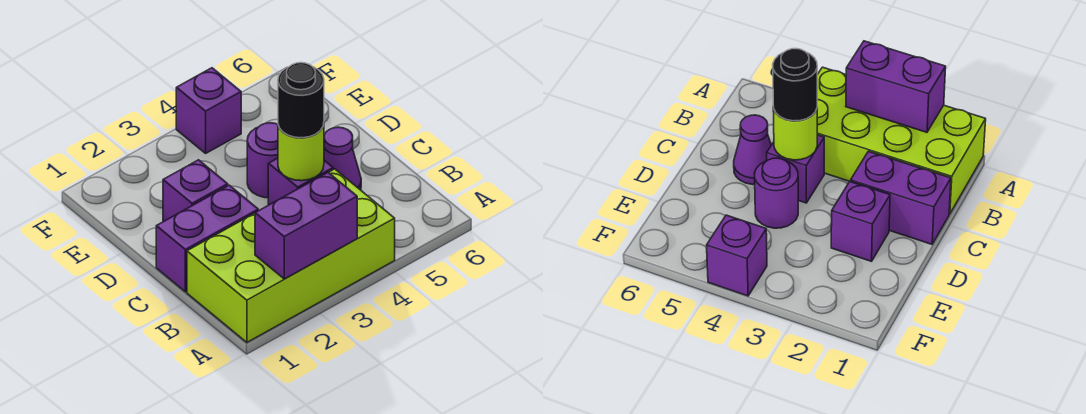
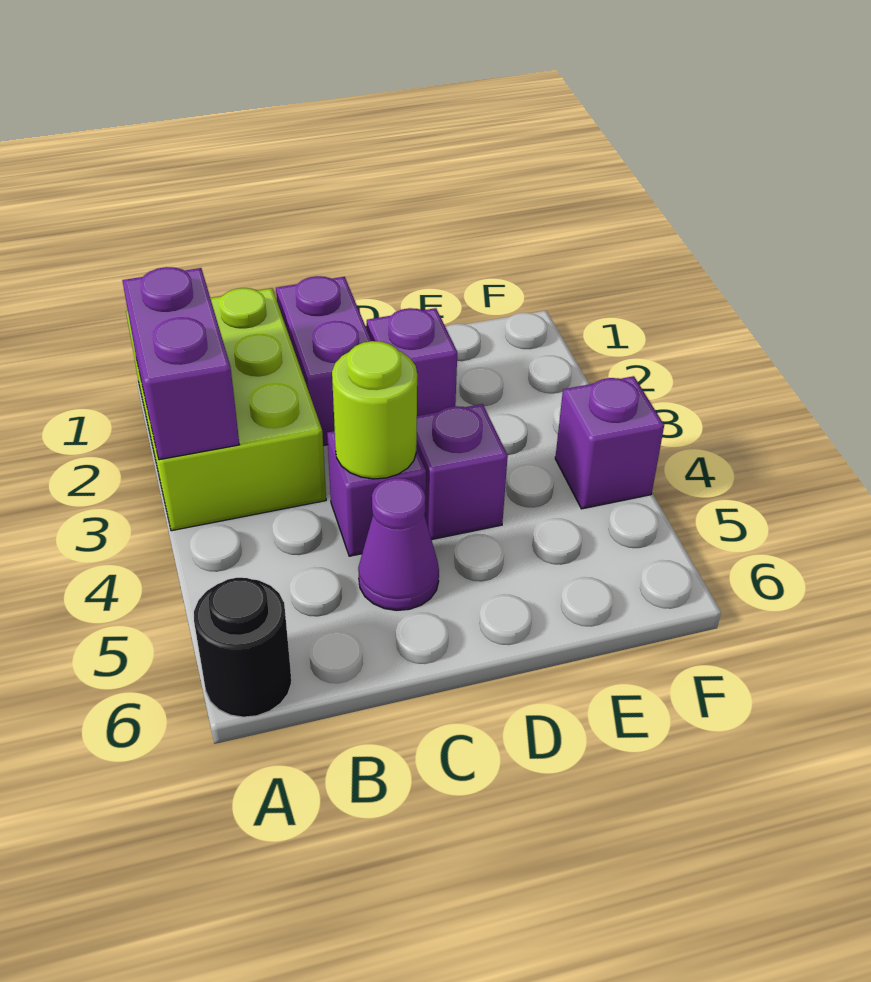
lime brick A1:B4 level 1 -> lime brick A1:B3 level 1
black round brick C4 level 3 -> black round brick A6 level 1
purple round brick D4 level 1 -> purple brick D4 level 1

